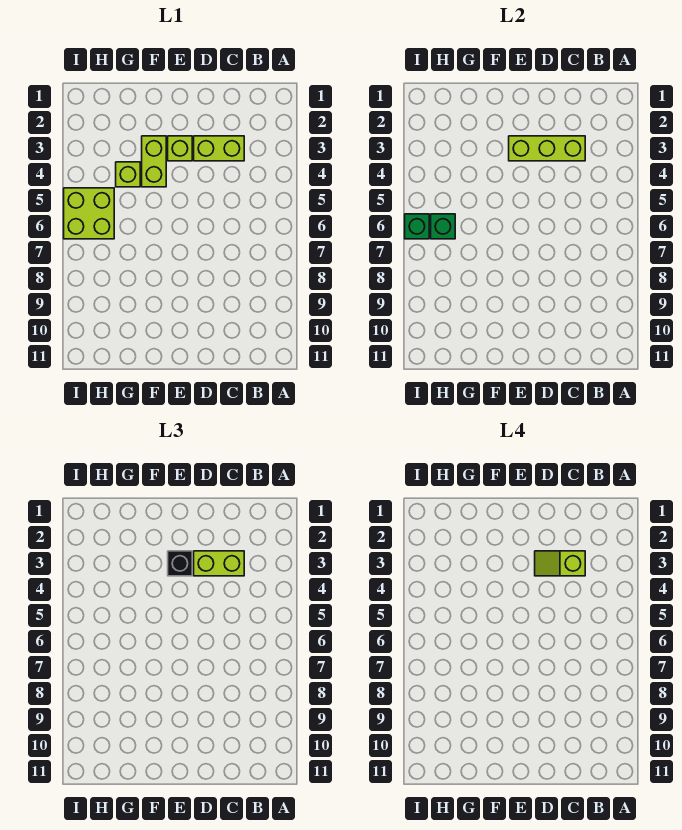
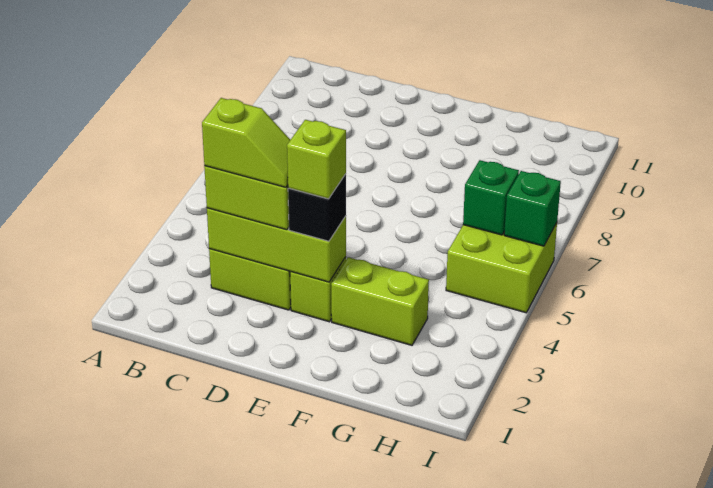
lime brick F3:F4 level 1 -> lime brick F3:G3 level 1
lime brick G4 level 1 -> lime brick E3 level 4

